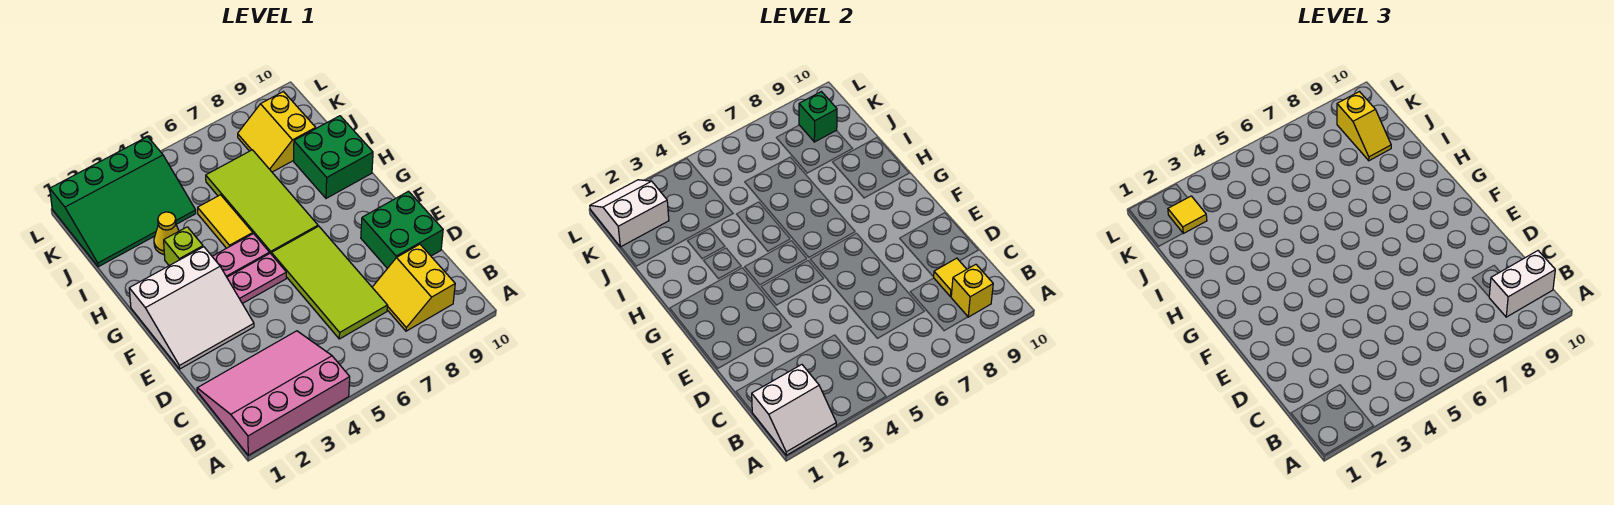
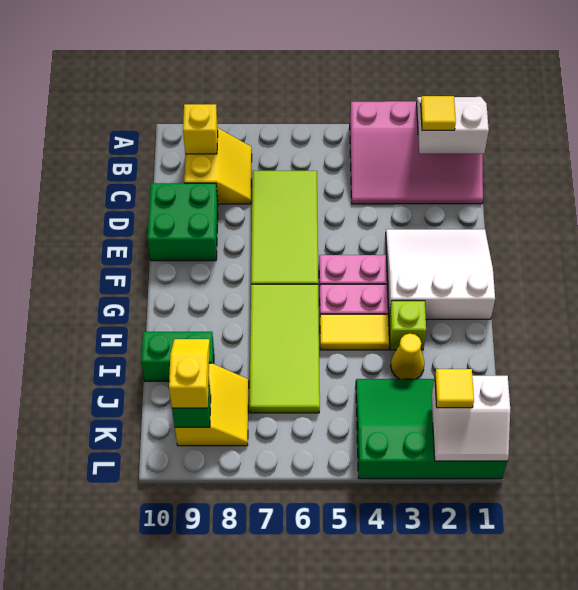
white brick B9:B10 level 3 -> none
yellow tile C9 level 2 -> yellow tile B2 level 3
yellow tile H5:I5 level 1 -> yellow tile H4:H5 level 1
green brick H9:I10 level 1 -> green brick I9:I10 level 1

